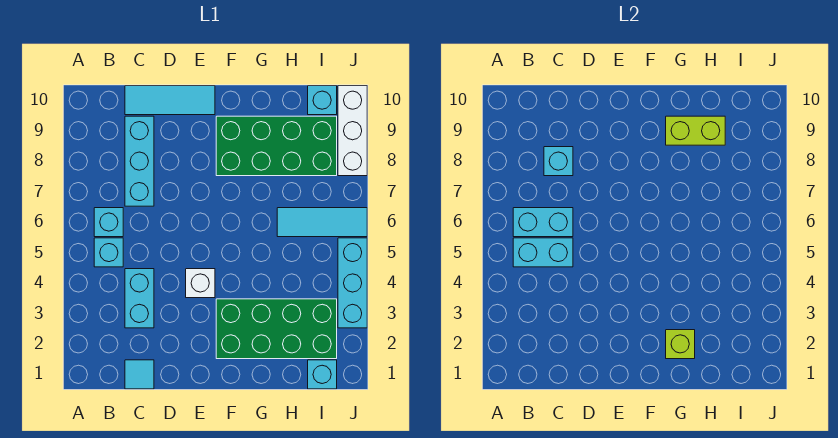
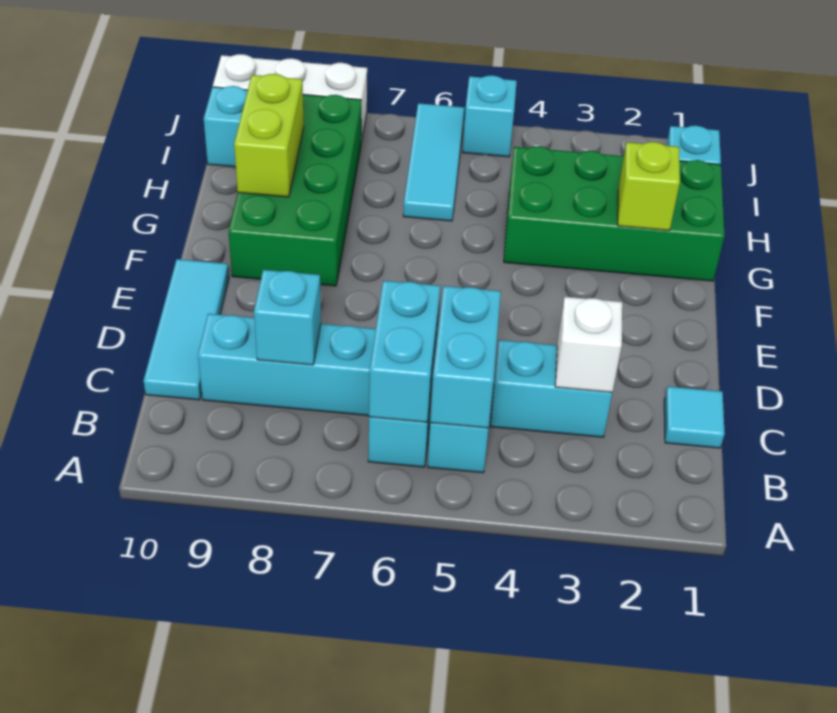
white brick E4 level 1 -> white brick C3 level 2
green brick F2:I3 level 1 -> green brick G1:H4 level 1
cyan brick J3:J5 level 1 -> cyan brick J5 level 1

